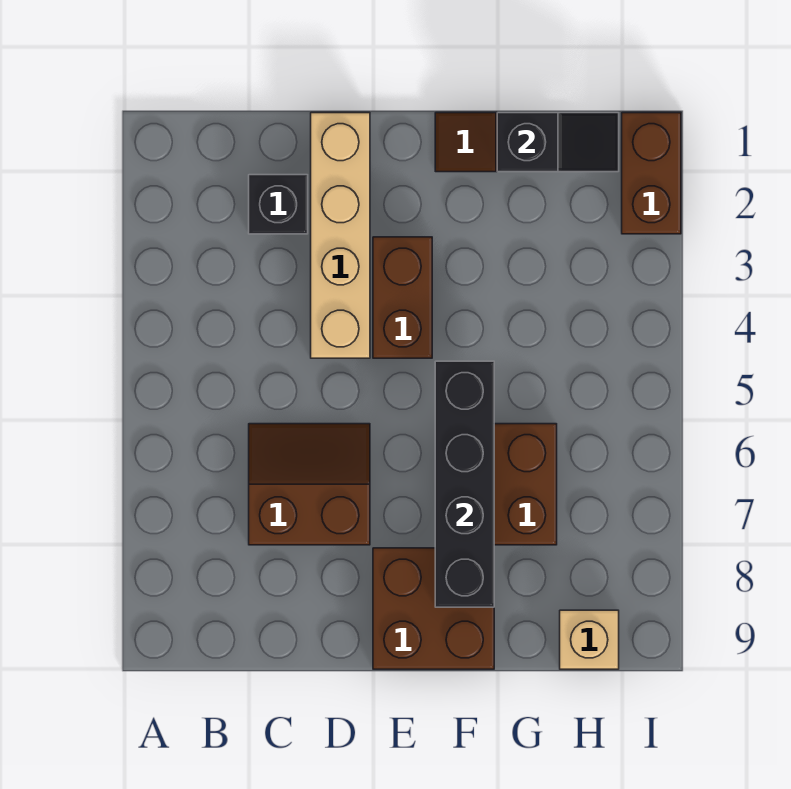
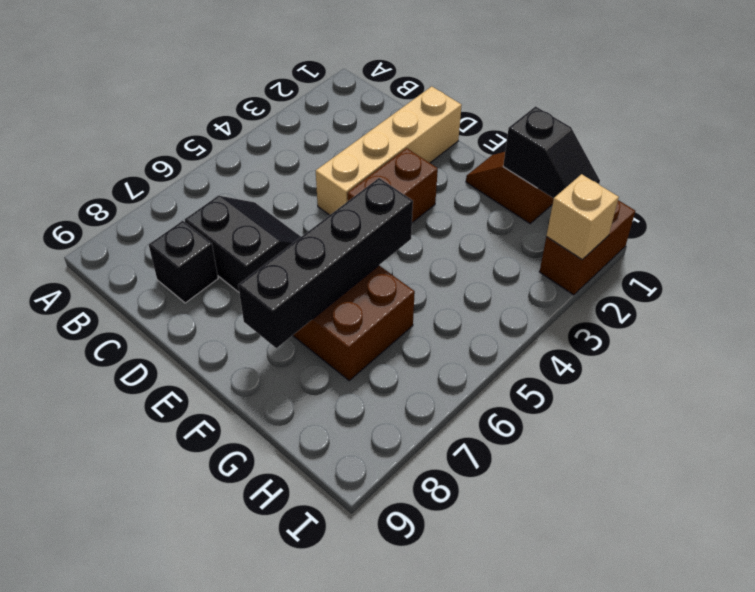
black brick C2 level 1 -> black brick C8 level 1
brown slope C6:D7 level 1 top 7 -> black slope C6:D7 level 1 top 7
brown brick E8:F9 level 1 -> none
tan brick H9 level 1 -> tan brick I2 level 2

